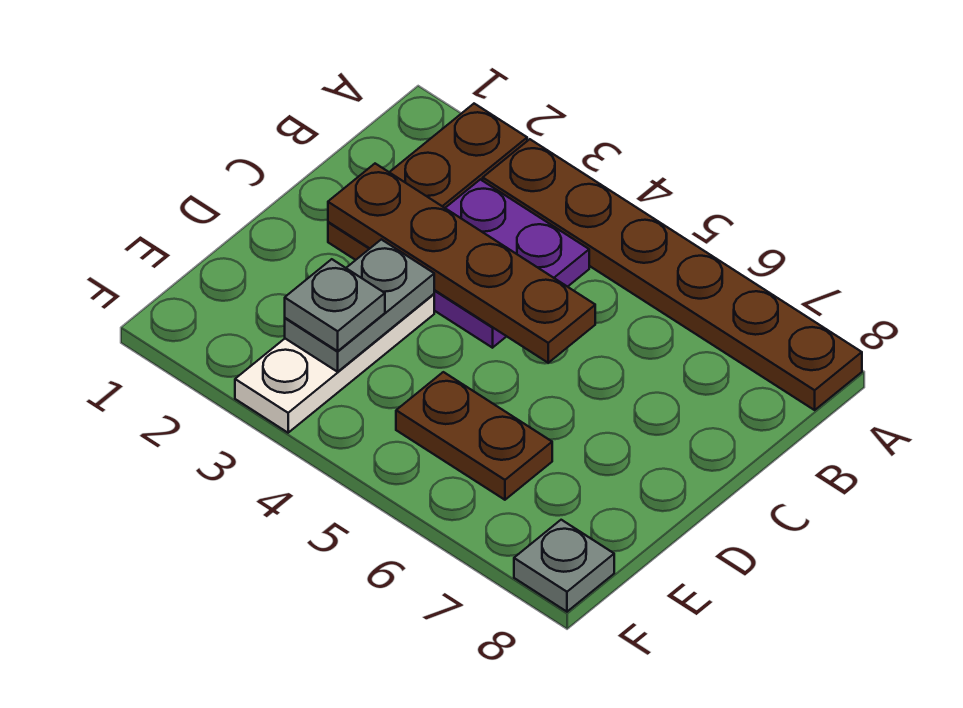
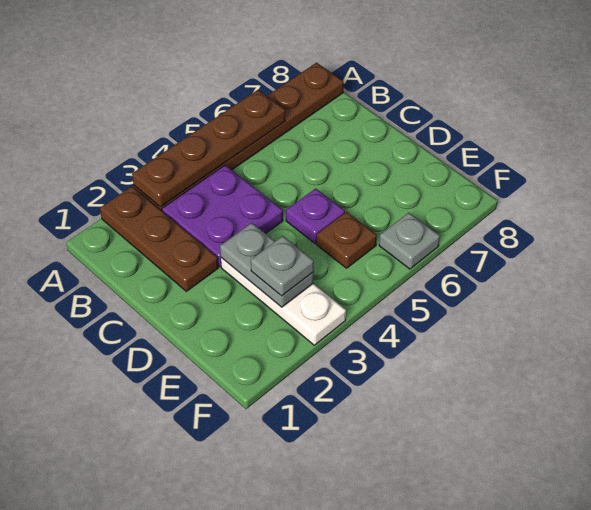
brown plate C2:C5 level 2 -> brown plate A3:A6 level 2
none -> purple plate D5 level 1
brown plate E5:E6 level 1 -> brown plate E5 level 1
grey plate F8 level 1 -> grey plate F6 level 1

